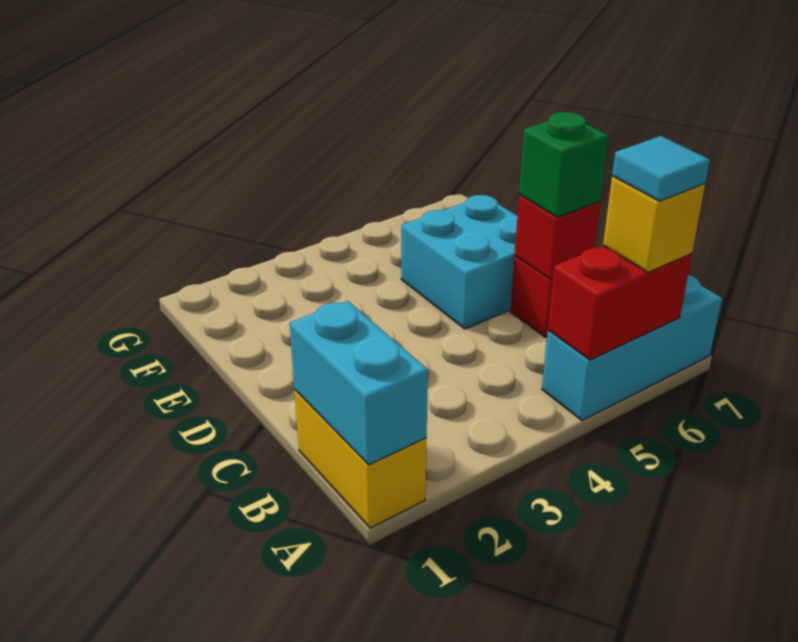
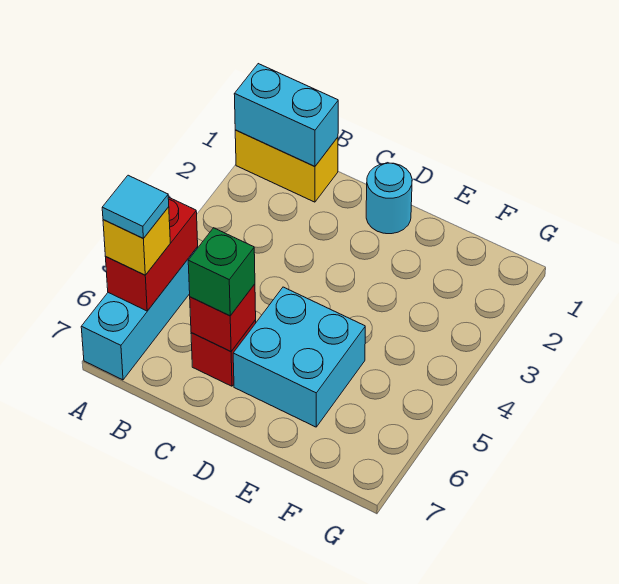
none -> cyan round brick D1 level 1

